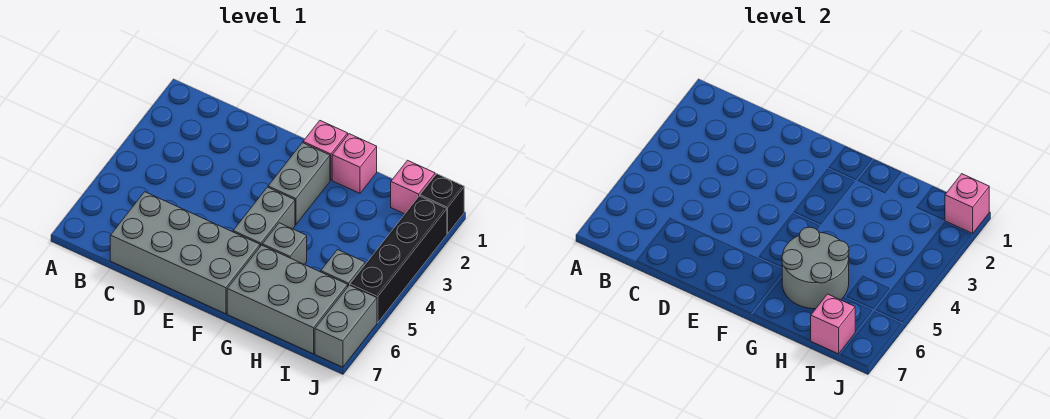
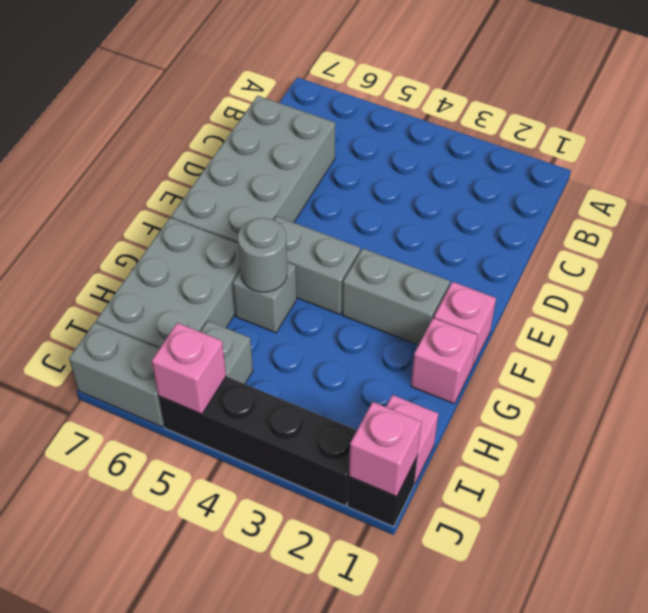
grey round brick G5:H6 level 2 -> grey round brick G5 level 2
pink brick I7 level 2 -> pink brick J5 level 2

